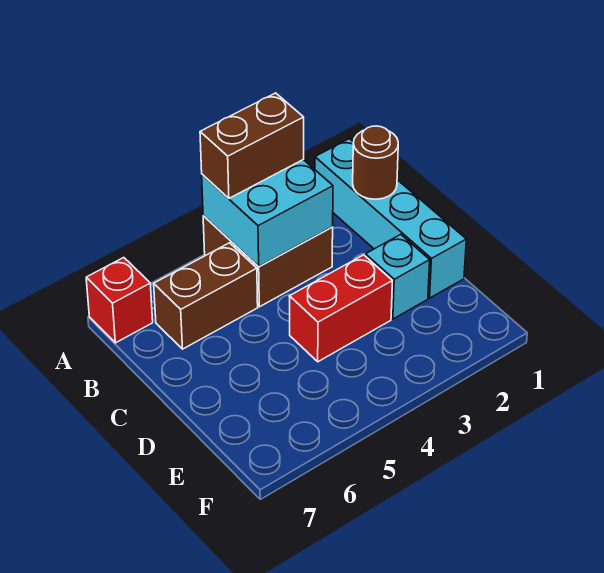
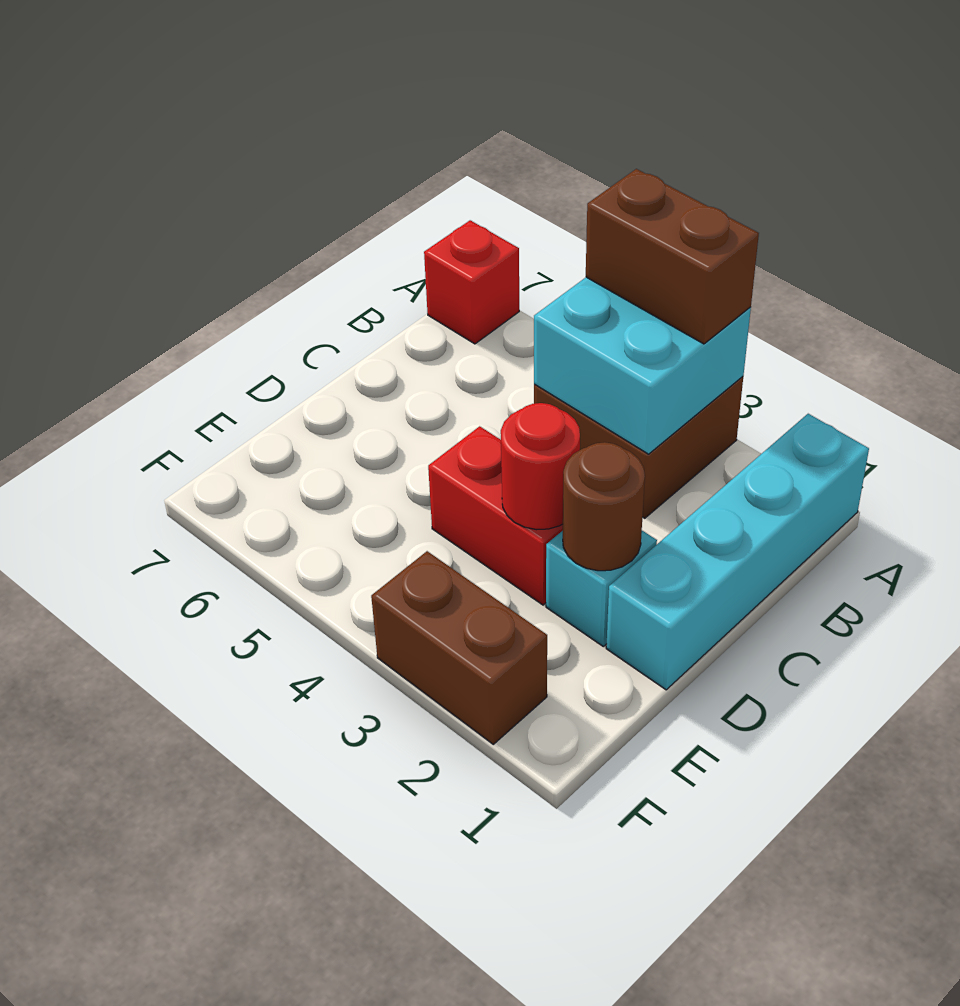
brown round brick B1 level 2 -> brown round brick D2 level 2
brown brick B5:B6 level 1 -> brown brick F2:F3 level 1
none -> red round brick D3 level 2

